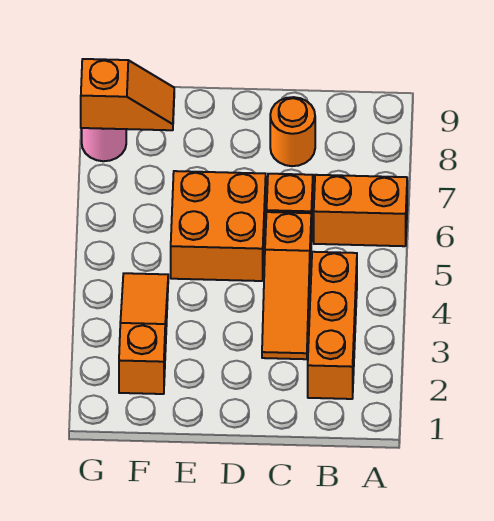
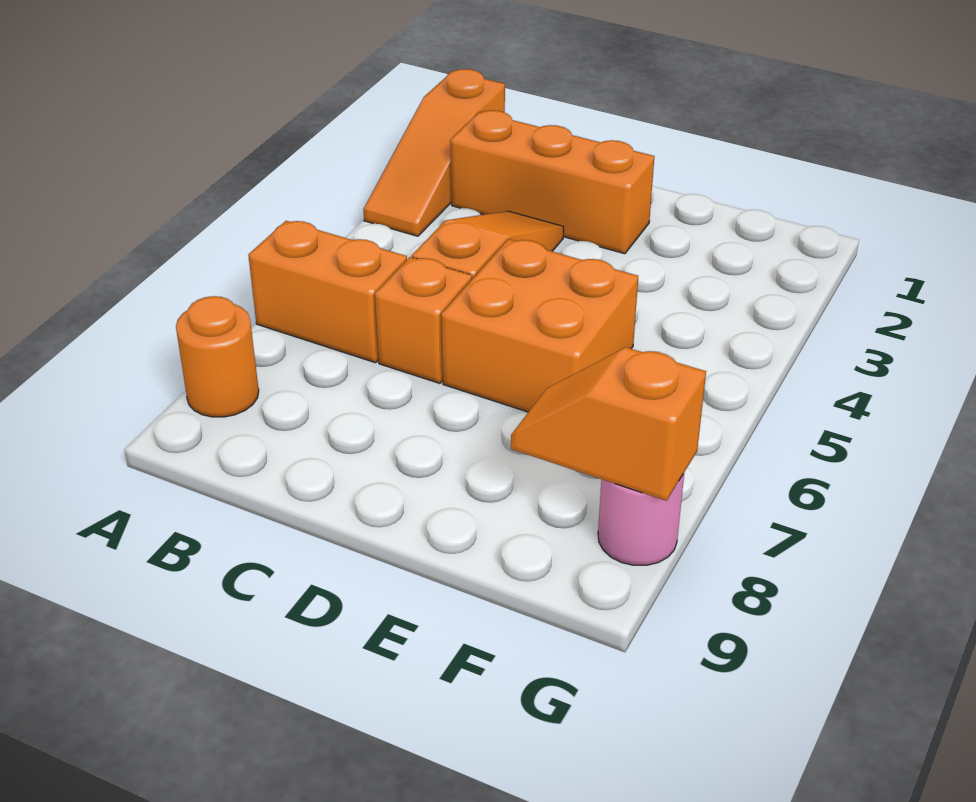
orange brick B2:B4 level 1 -> orange brick B2:D2 level 1
orange round brick C8 level 1 -> orange round brick A8 level 1
orange slope F2:F4 level 1 top 2 -> orange slope A1:A3 level 1 top 1

